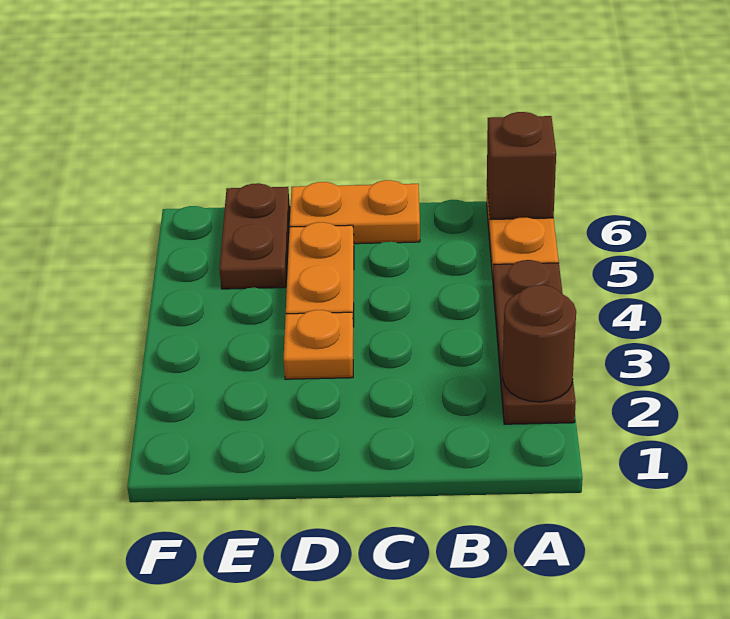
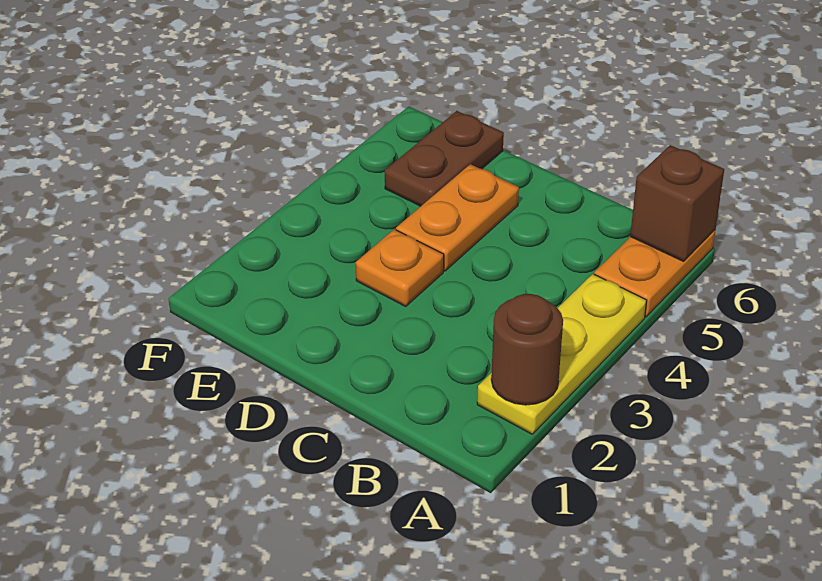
brown plate A2:A4 level 1 -> yellow plate A2:A4 level 1
orange plate C6:D6 level 1 -> none

